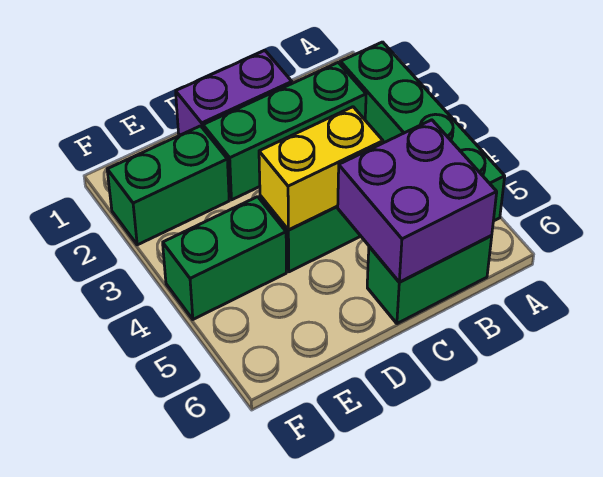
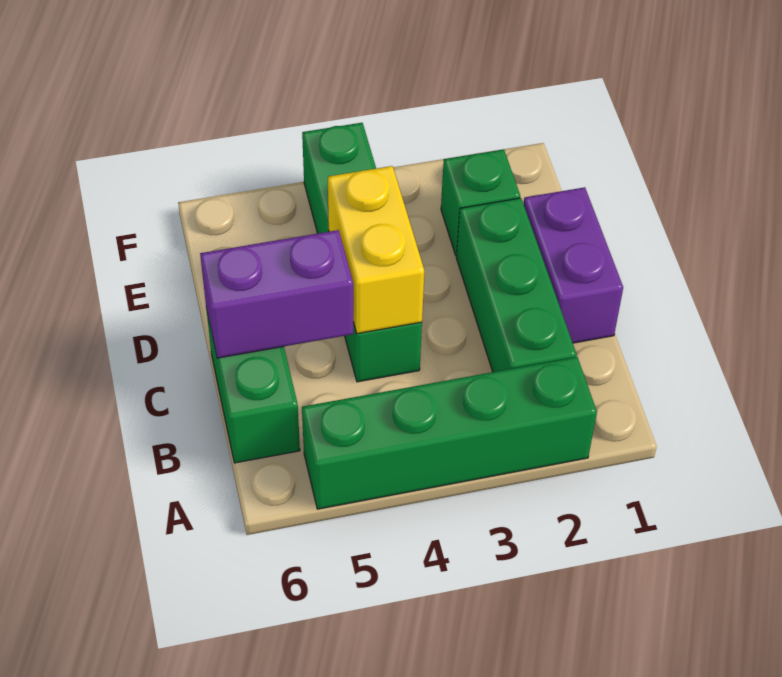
purple brick B5:C6 level 2 -> purple brick C5:C6 level 2
green brick E2:F2 level 1 -> green brick E2 level 1

